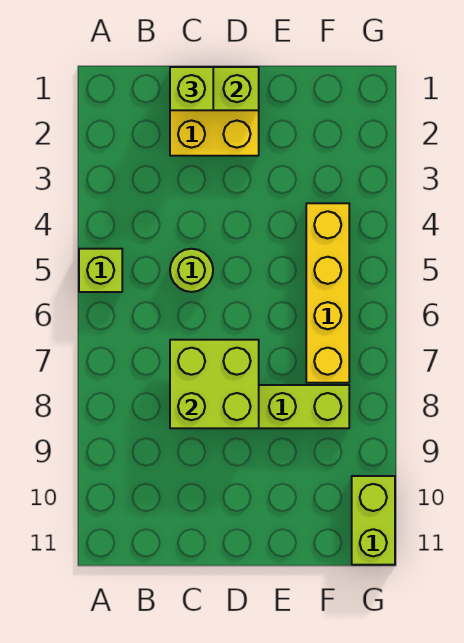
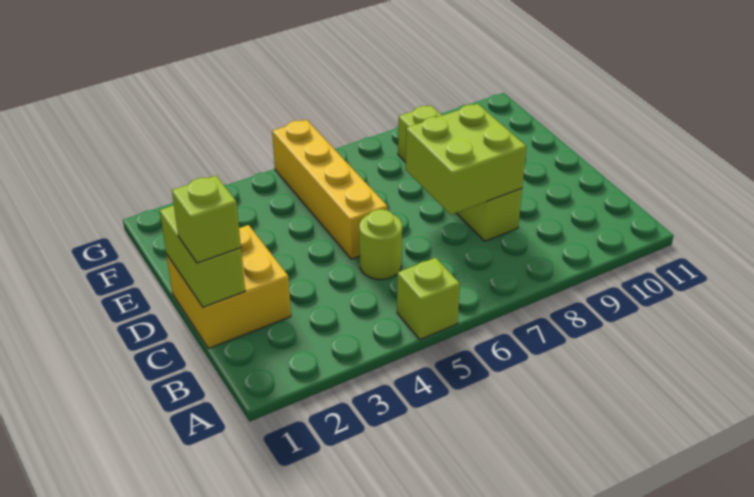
yellow brick F4:F7 level 1 -> yellow brick D5:G5 level 1
lime brick G10:G11 level 1 -> none

